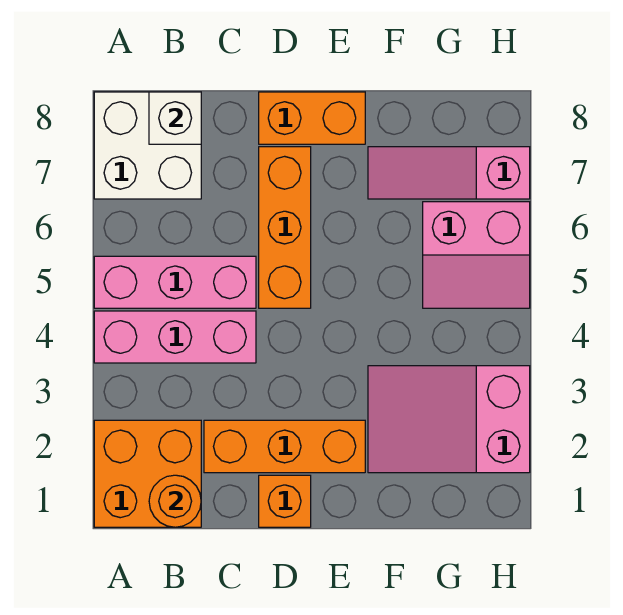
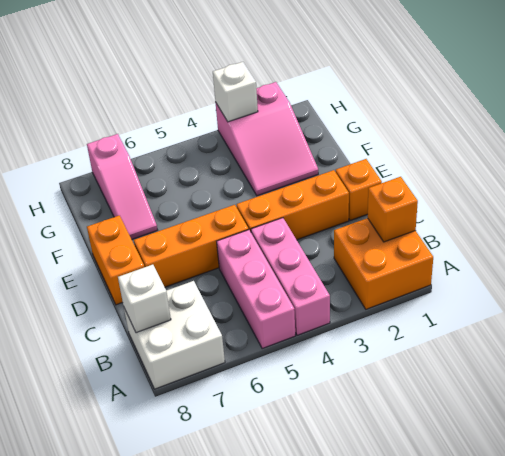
orange round brick B1 level 2 -> orange brick B1 level 2
orange brick C2:E2 level 1 -> orange brick D2:D4 level 1
pink slope G5:H6 level 1 top 6 -> none
none -> white brick H3 level 2

